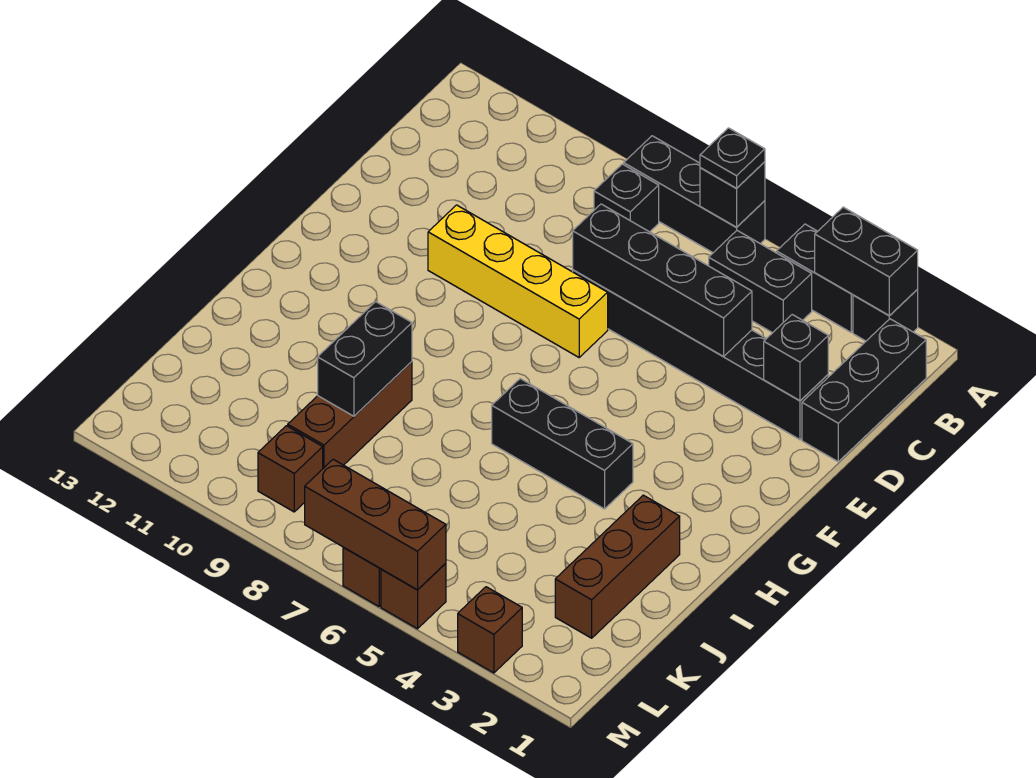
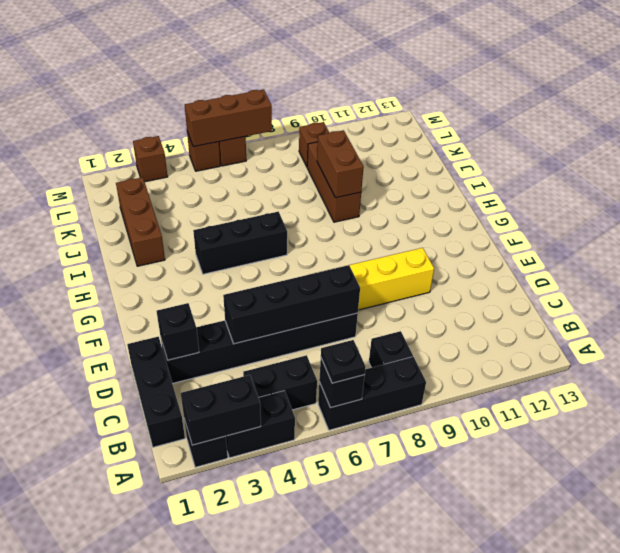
black brick I9:J9 level 2 -> brown brick I9:J9 level 2

